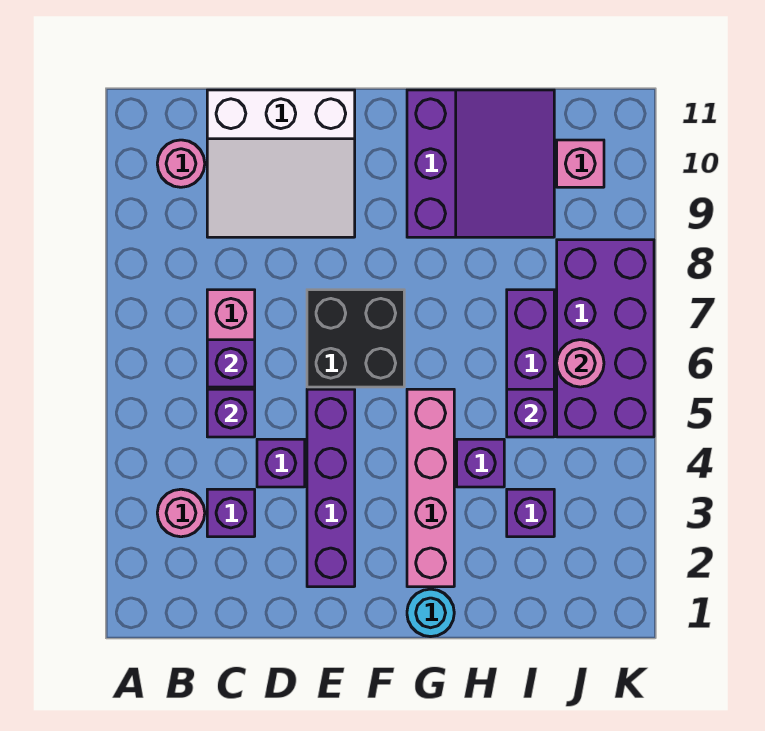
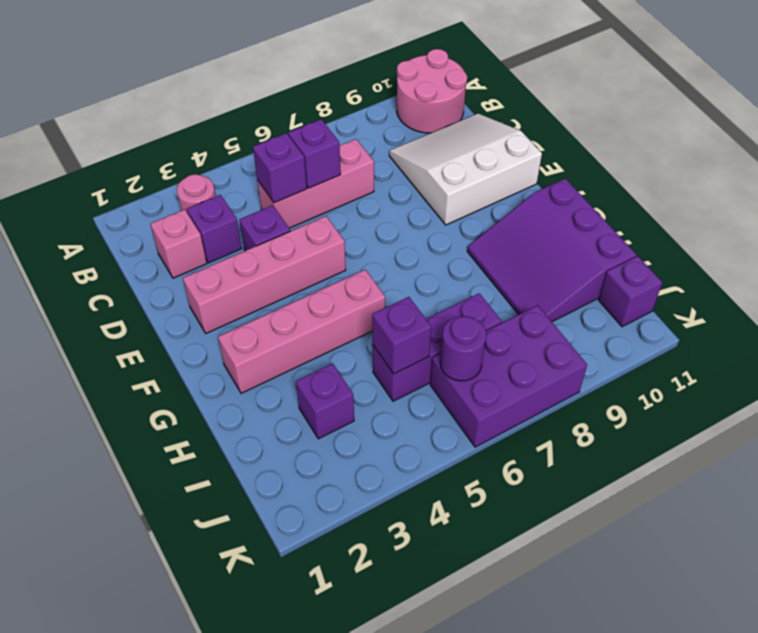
pink round brick B10 level 1 -> pink round brick A10:B11 level 1
white slope C9:E11 level 1 top 11 -> white slope C9:E11 level 1 top E
purple brick E2:E5 level 1 -> pink brick E2:E5 level 1
black brick E6:F7 level 1 -> none
cyan round brick G1 level 1 -> none
purple slope G9:I11 level 1 top G -> purple slope G9:I11 level 1 top 11
purple brick H4 level 1 -> purple brick J11 level 1
purple brick J5:K8 level 1 -> purple brick J6:K8 level 1
pink round brick J6 level 2 -> purple round brick J6 level 2
pink brick J10 level 1 -> pink brick C2 level 1

